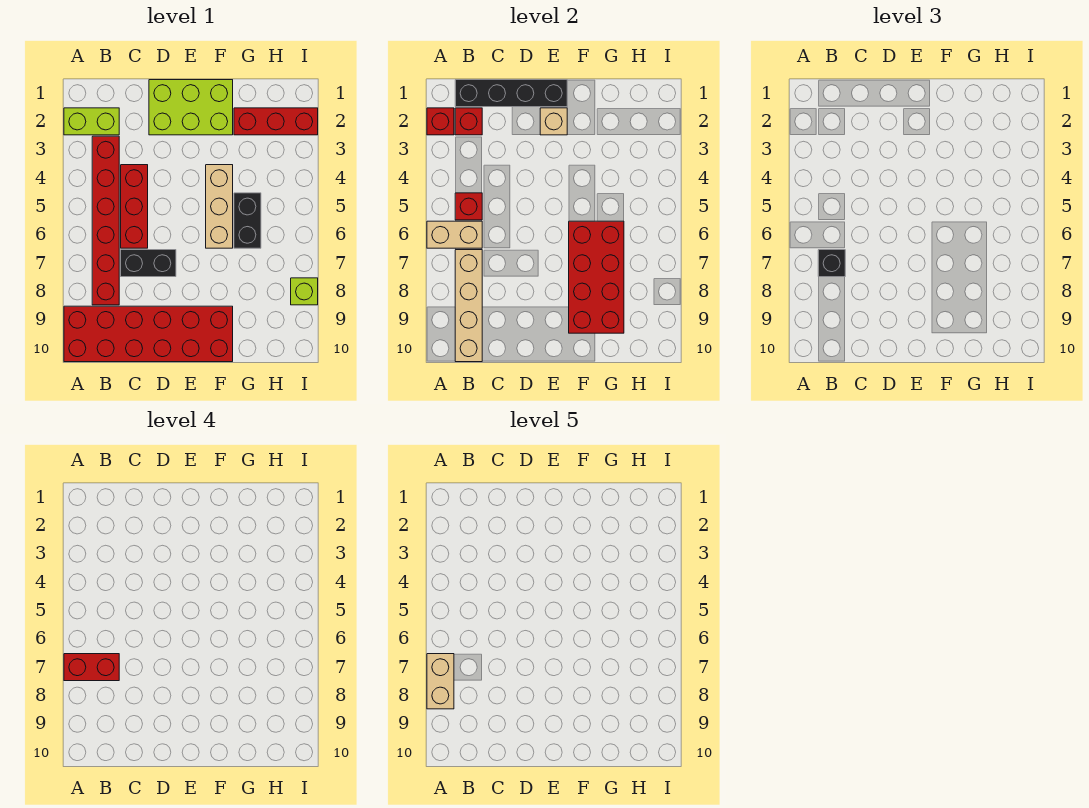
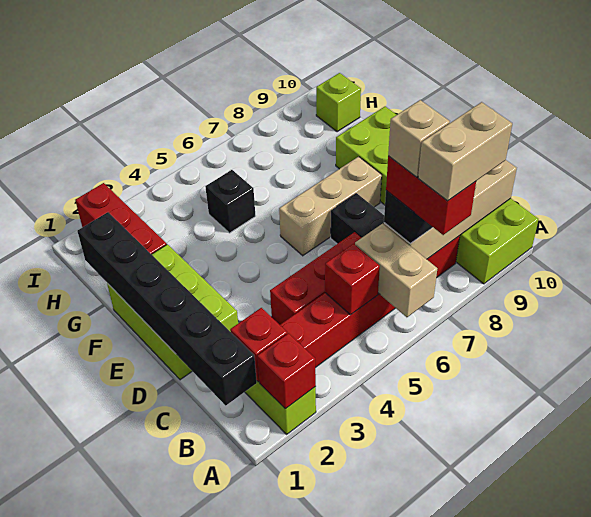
red brick A9:F10 level 1 -> lime brick A9:F10 level 1
black brick B1:E1 level 2 -> black brick B1:G1 level 2
tan brick E2 level 2 -> tan brick B7 level 5
tan brick F4:F6 level 1 -> tan brick E6:E8 level 1
red brick F6:G9 level 2 -> none
black brick G5:G6 level 1 -> black brick G5 level 1
lime brick I8 level 1 -> lime brick H10 level 1

